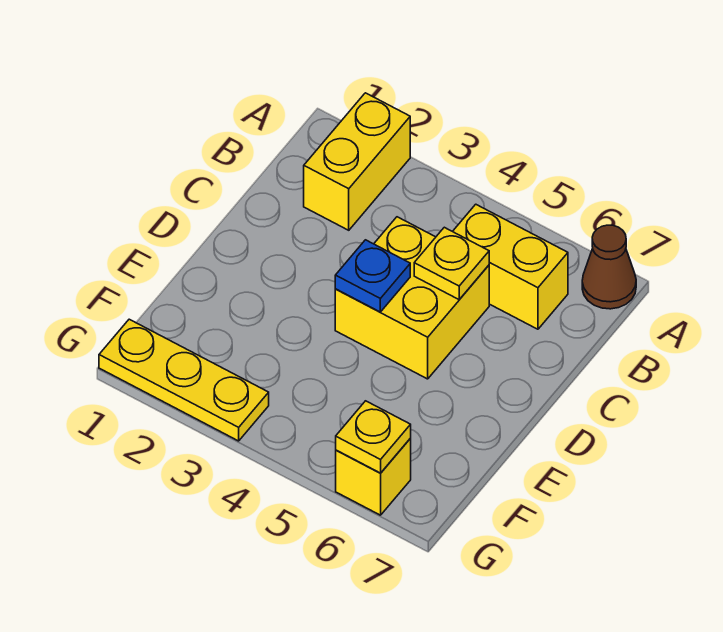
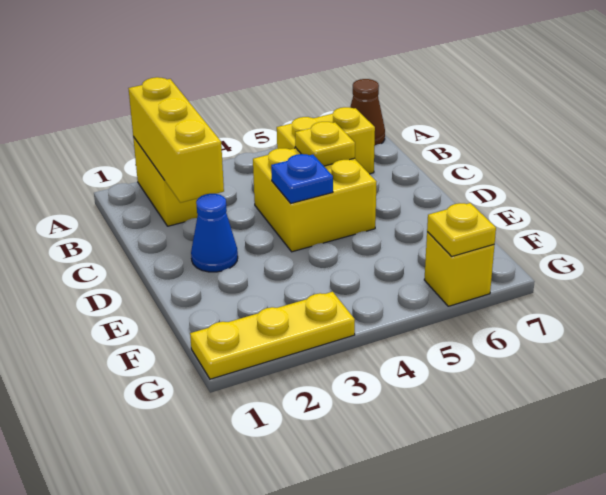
none -> yellow brick A2:C2 level 2
none -> blue cone D2 level 1

